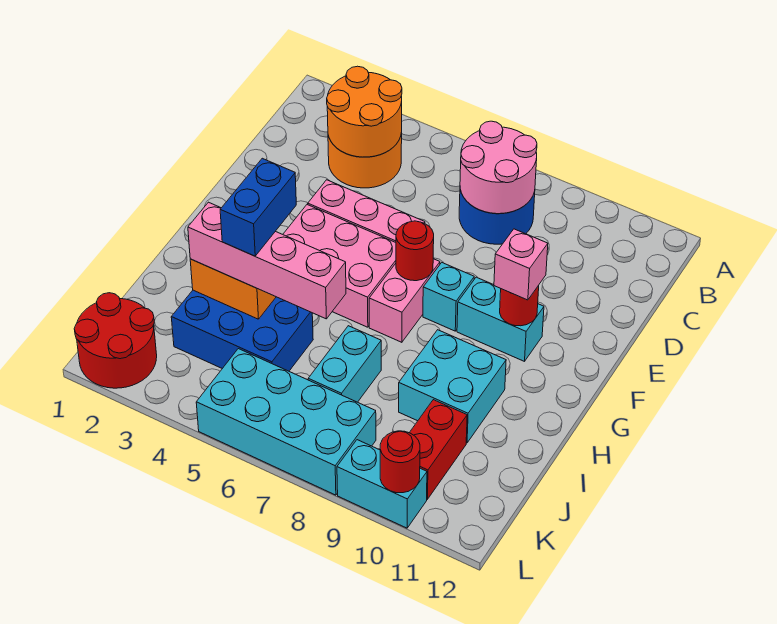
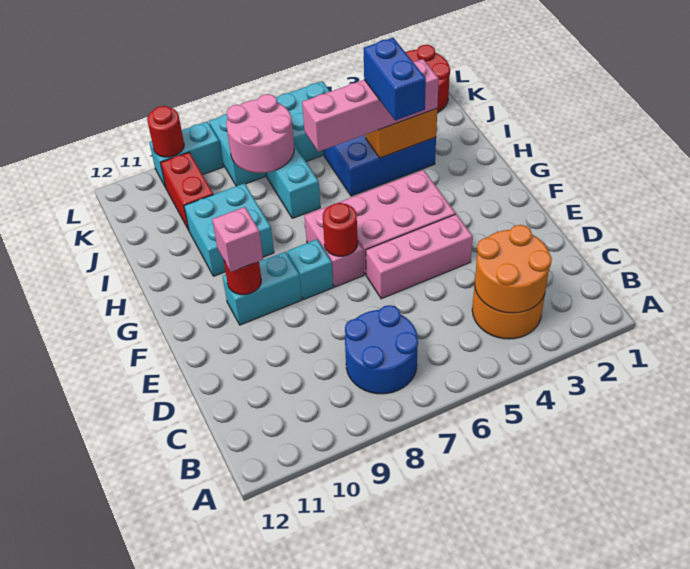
pink round brick B7:C8 level 2 -> pink round brick J7:K8 level 2

